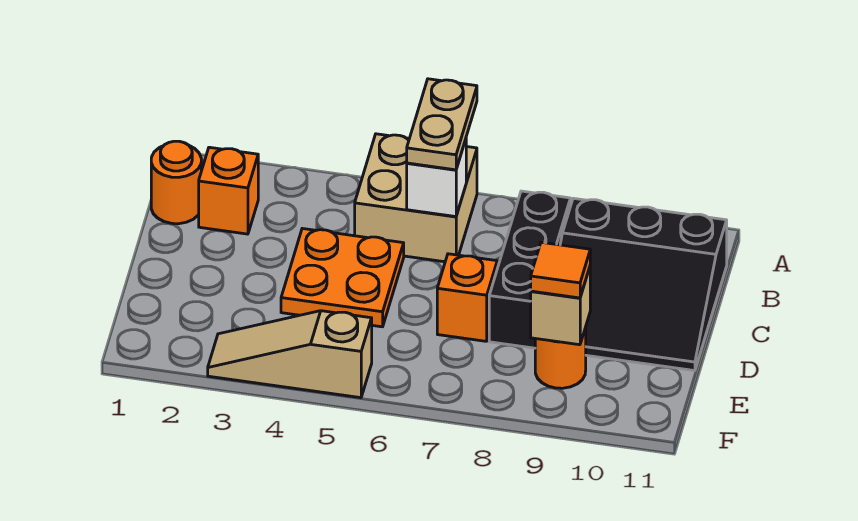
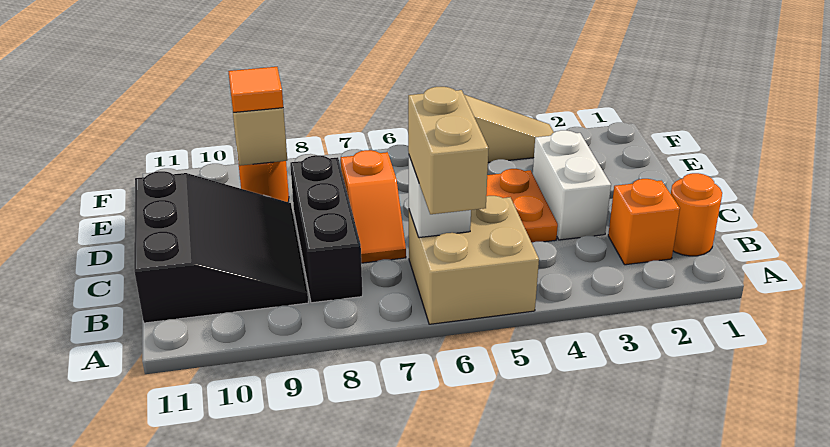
tan plate A6:B6 level 3 -> tan brick A6:B6 level 3
black slope B9:D11 level 1 top B -> black slope B9:D11 level 1 top 11
none -> white brick C3:D3 level 1

